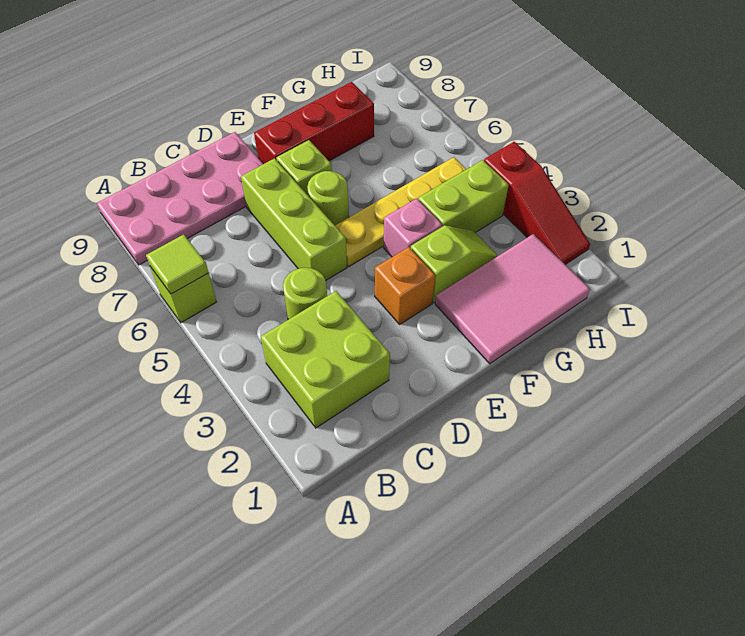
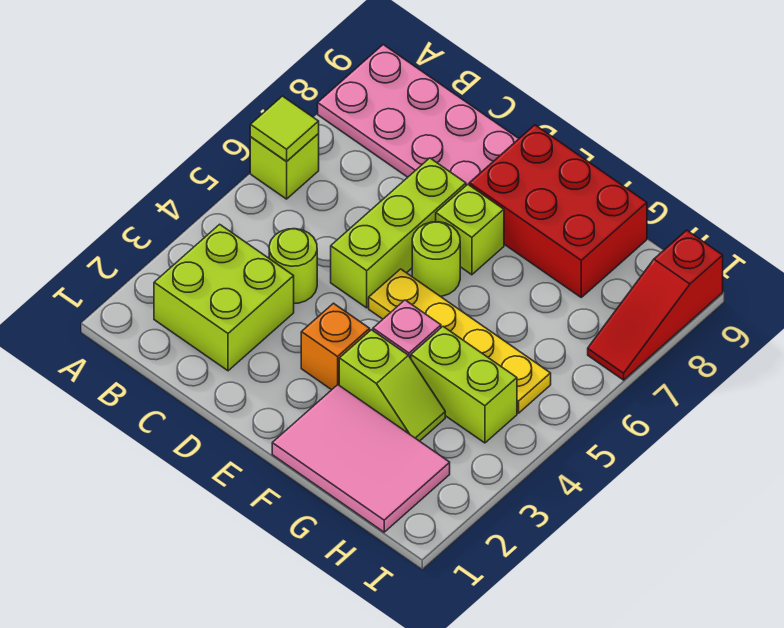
red brick E8:G8 level 1 -> red brick E8:G9 level 1
red slope I2:I4 level 1 top 4 -> red slope I7:I9 level 1 top 9

